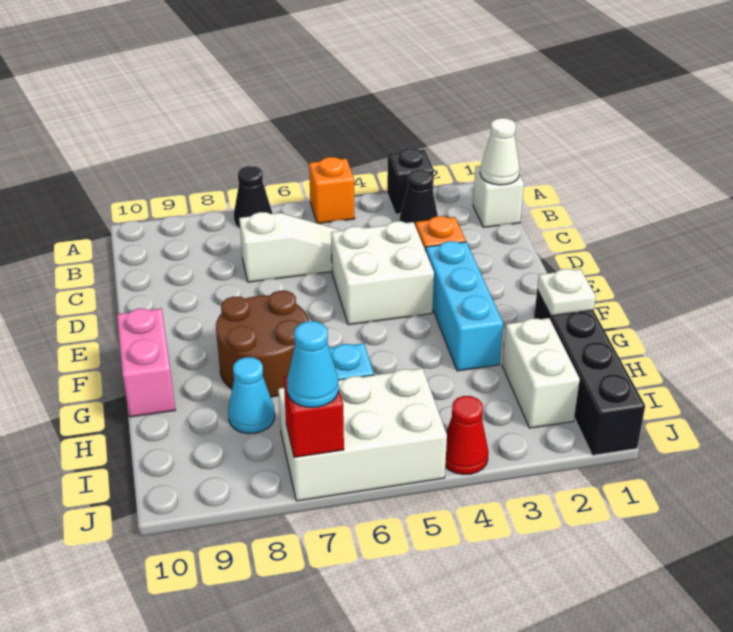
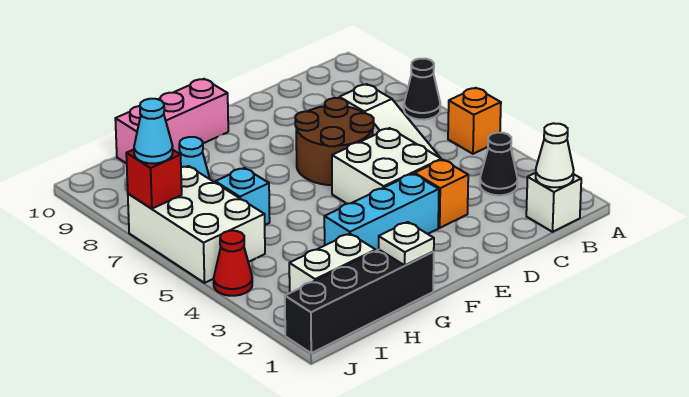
black brick A3 level 1 -> none
brown round brick F7:G8 level 1 -> brown round brick D6:E7 level 1
pink brick F10:G10 level 1 -> pink brick F10:H10 level 1

